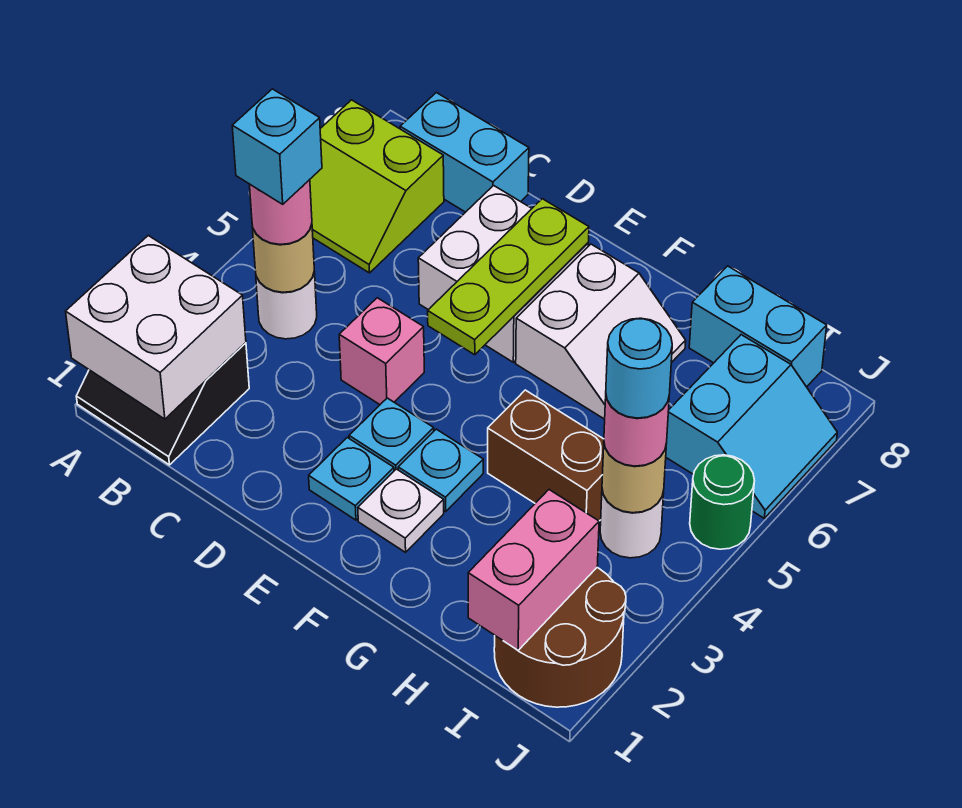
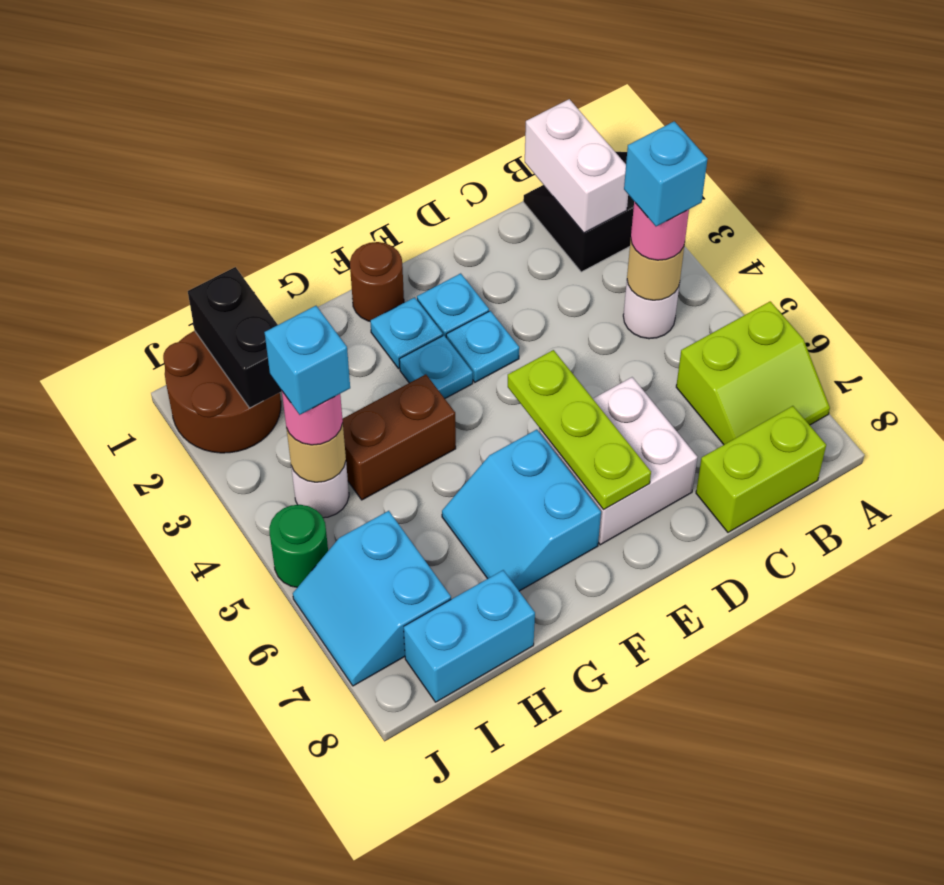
white brick A1:B2 level 2 -> white brick B1:B2 level 2
lime slope A6:B7 level 1 top 7 -> lime slope A6:B7 level 1 top 6
cyan brick B8:C8 level 1 -> lime brick B8:C8 level 1
pink brick D4 level 1 -> none
none -> brown round brick F1 level 1
white plate F2 level 1 -> cyan plate F2 level 1
white slope F6:G7 level 1 top F -> cyan slope F6:G7 level 1 top F
pink brick I1:I2 level 2 -> black brick I1:I2 level 2
cyan round brick I4 level 4 -> cyan brick I4 level 4

